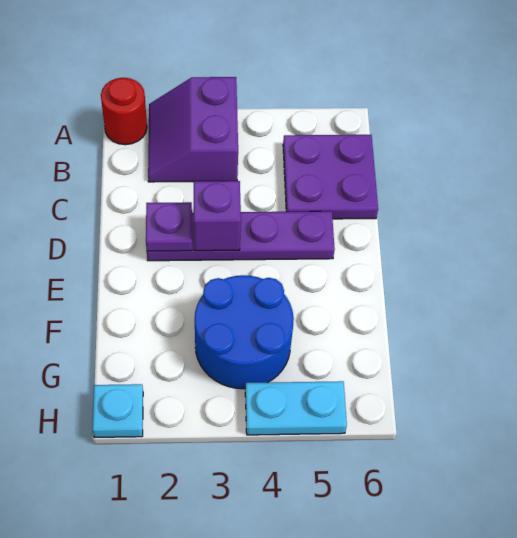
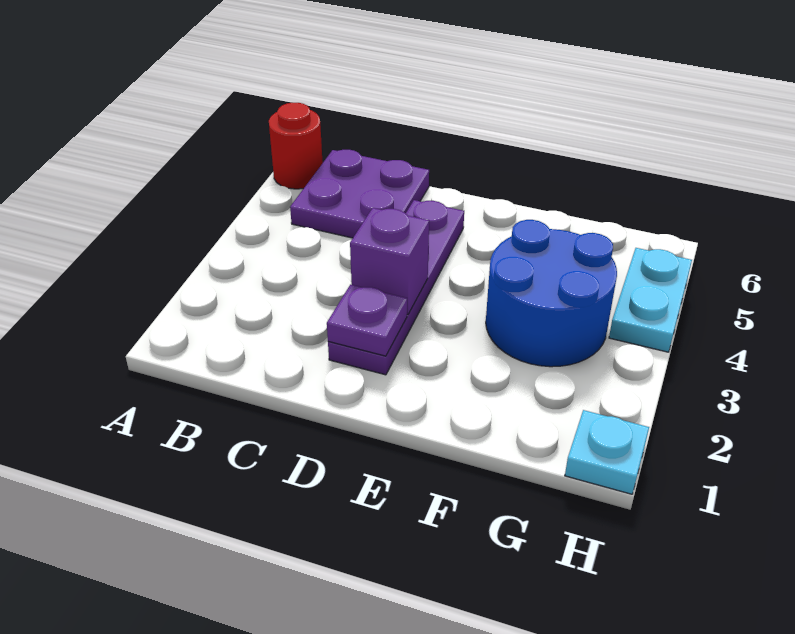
red round brick A1 level 1 -> red round brick A6 level 1
purple slope A2:B3 level 1 top 3 -> none

